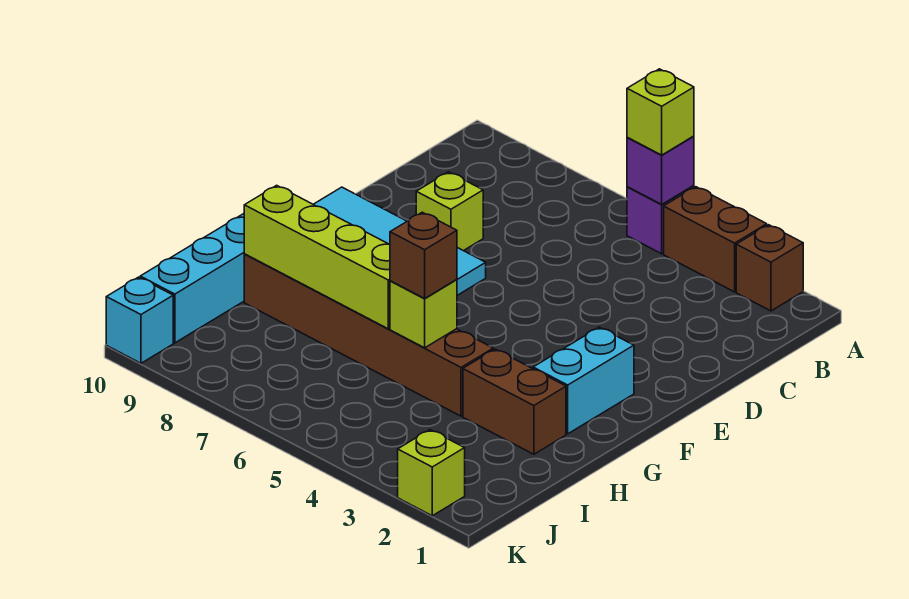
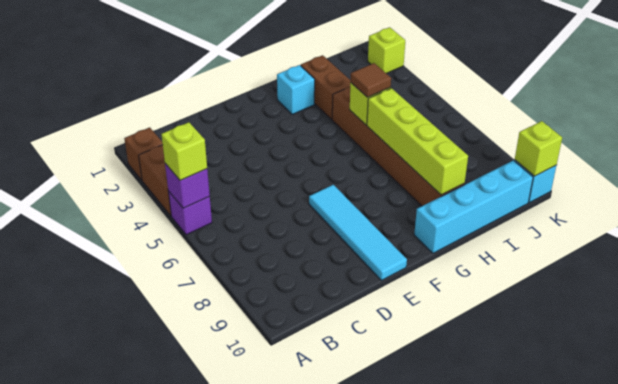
lime brick D8 level 1 -> lime brick K10 level 2
cyan brick F2:G2 level 1 -> cyan brick G2 level 1
brown brick H5 level 3 -> brown tile H5 level 3

